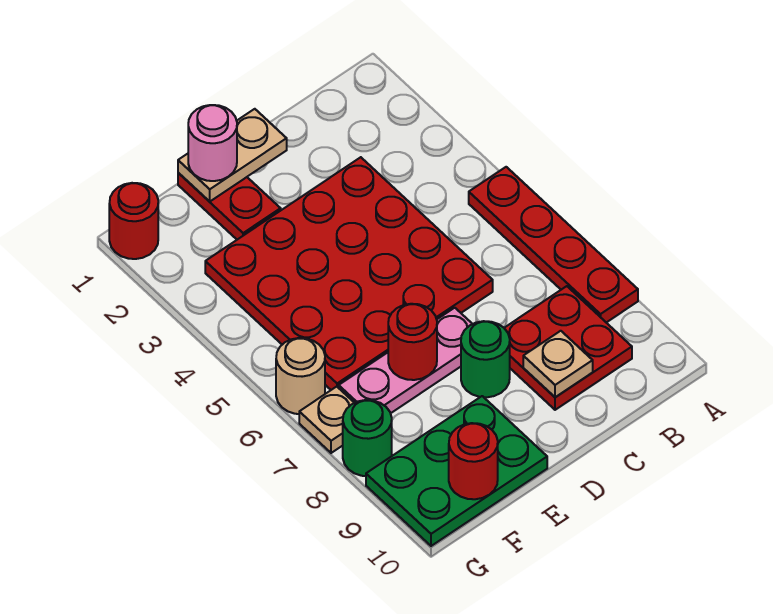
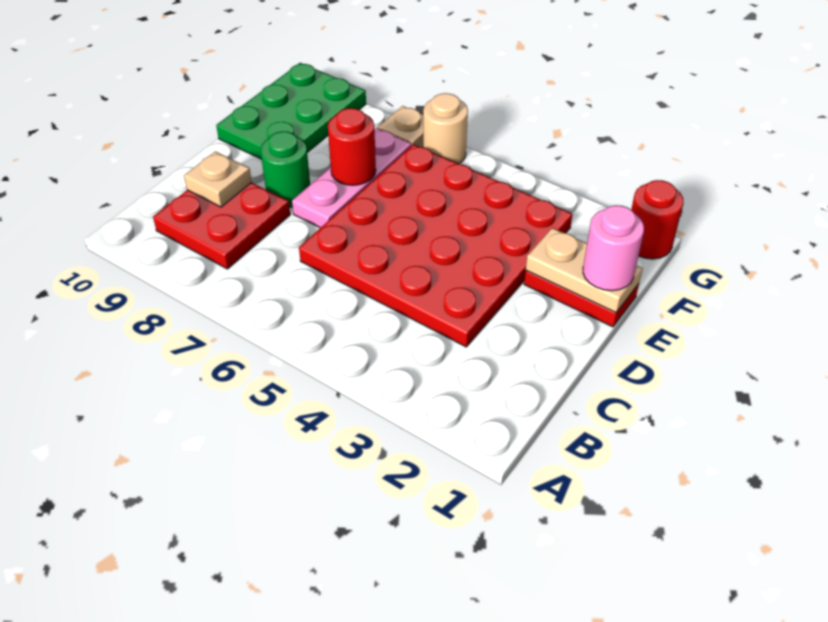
red plate A5:A8 level 1 -> none
tan plate D1:E1 level 2 -> tan plate E1:E2 level 2
red round brick F10 level 2 -> none
green round brick G8 level 1 -> none

